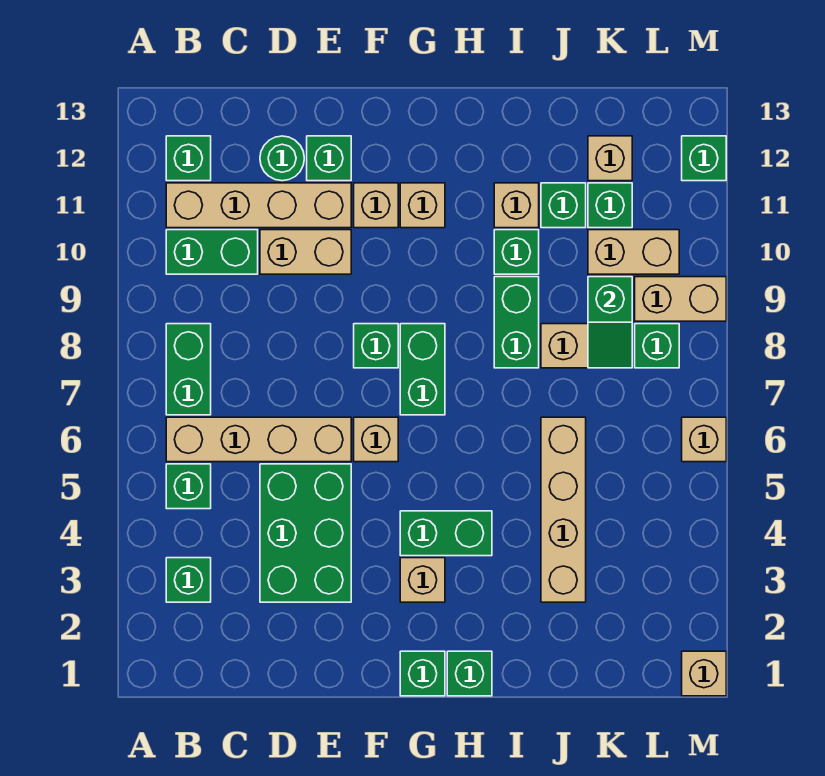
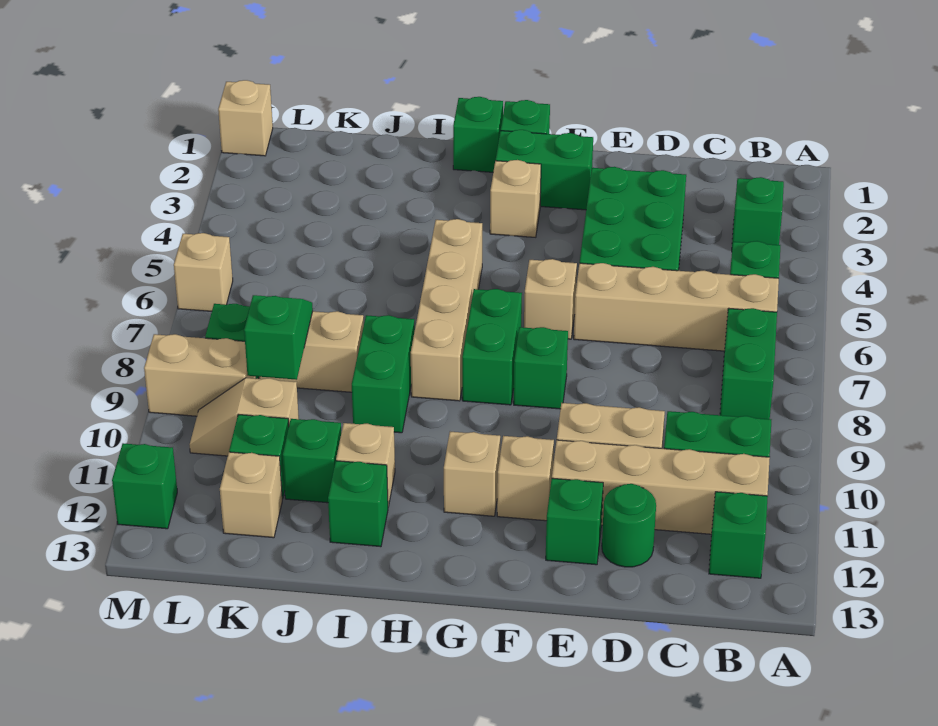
green brick G4:H4 level 1 -> green brick F2:G2 level 1
green brick I10 level 1 -> green brick I12 level 1
tan brick J3:J6 level 1 -> tan brick H5:H8 level 1
tan brick K10:L10 level 1 -> tan slope K10:L10 level 1 top K

